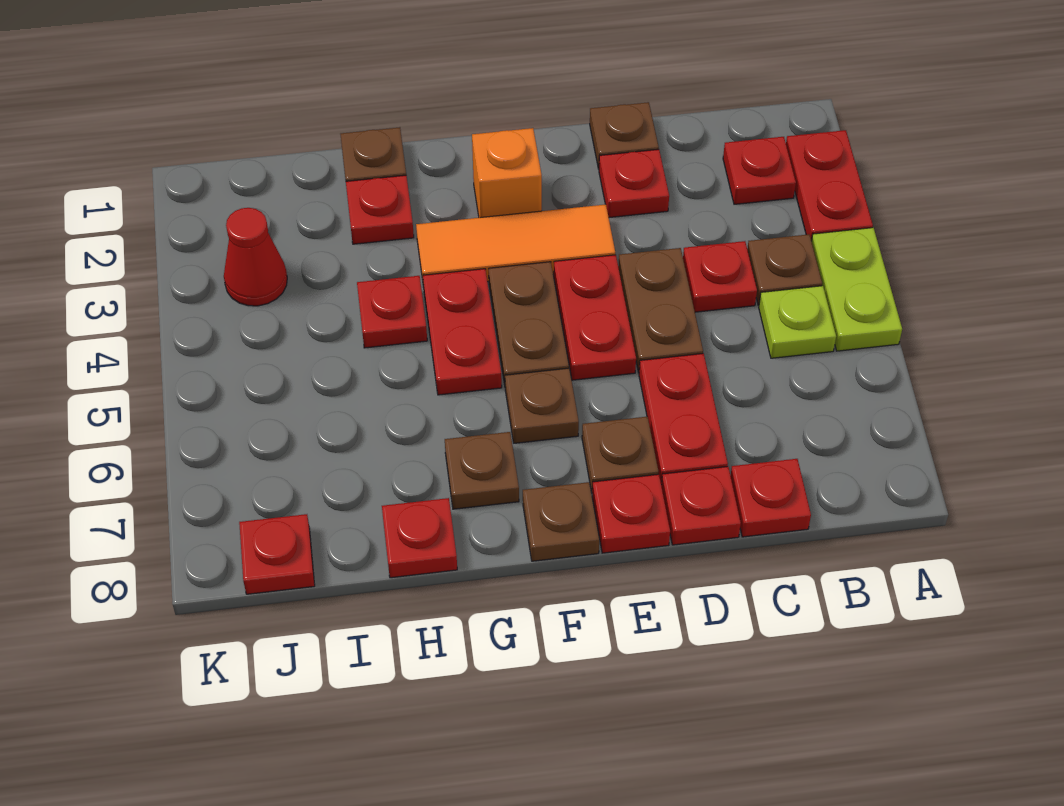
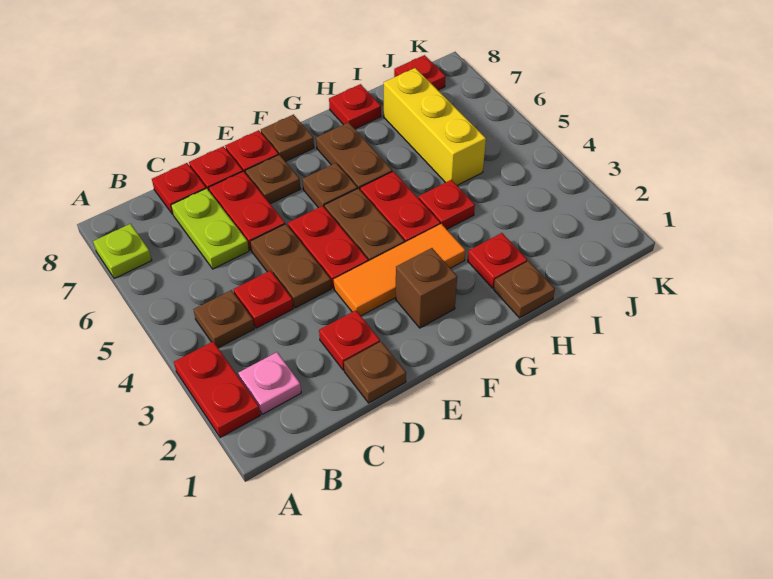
lime plate A4:A5 level 1 -> lime plate C6:C7 level 1
red plate B2 level 1 -> pink plate B2 level 1
lime plate B5 level 1 -> lime plate A7 level 1
orange brick F2 level 1 -> brown brick F2 level 1
brown plate G7 level 1 -> brown plate G6:G7 level 1
none -> yellow brick I5:I7 level 1
red cone J3 level 1 -> none

